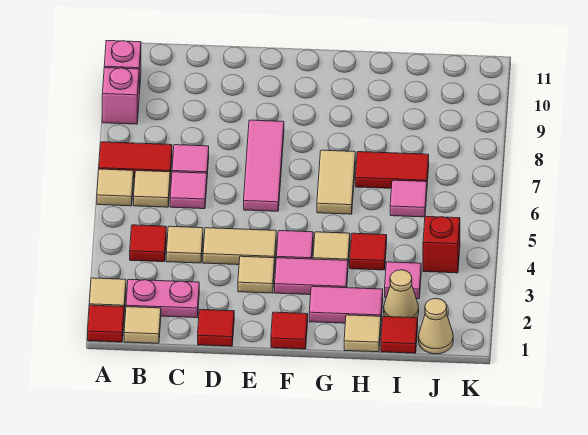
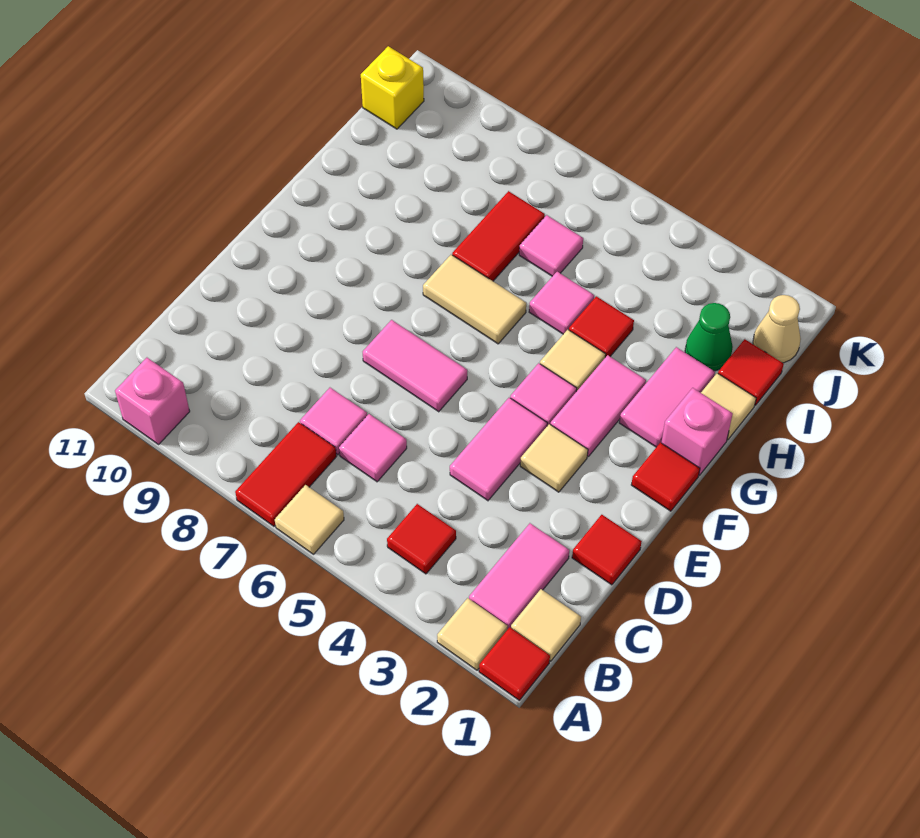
pink brick A9 level 1 -> pink brick G1 level 1
pink plate B2:C2 level 1 -> pink tile B2:C2 level 1
tan tile B6 level 1 -> none
tan tile C4 level 1 -> none
tan tile D4:E4 level 1 -> pink tile D4:E4 level 1
pink tile E6:E8 level 1 -> pink tile E6:E7 level 1
tan cone I2 level 1 -> green cone I2 level 1
pink tile I3 level 1 -> pink tile H5 level 1
red brick J4 level 1 -> none
none -> yellow brick J11 level 1

